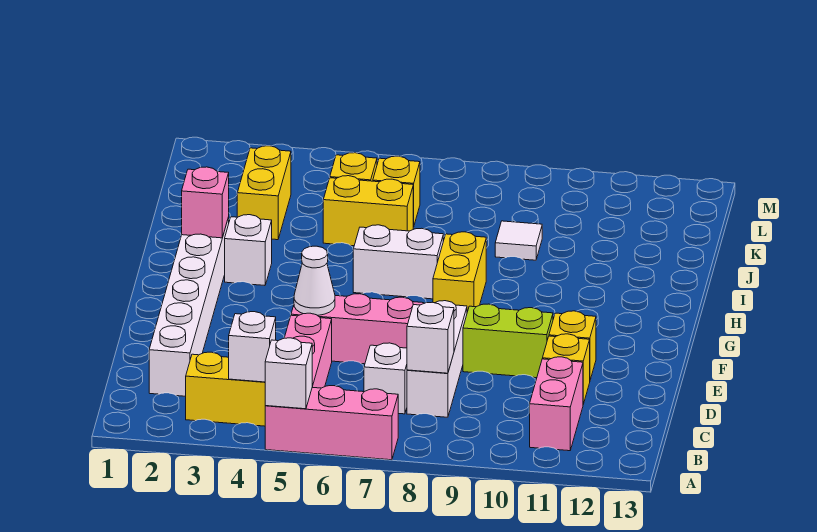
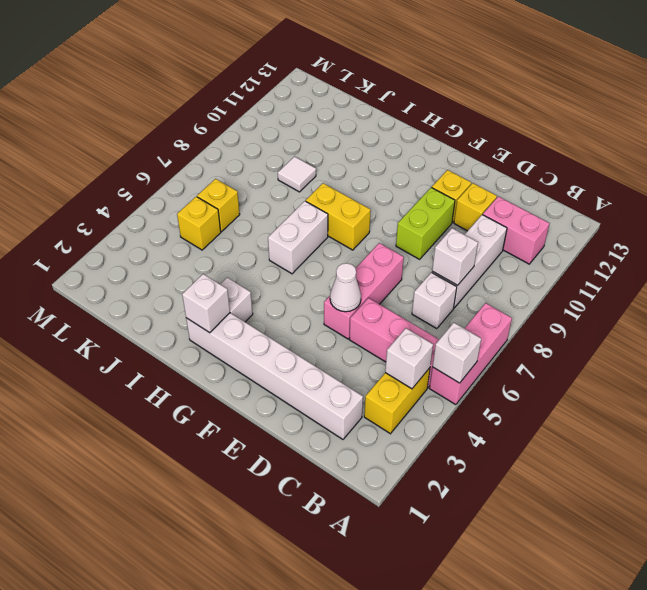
white brick C8:E8 level 1 -> white brick C8:C10 level 1
pink brick H2 level 2 -> white brick H2 level 2
yellow brick J3:K3 level 1 -> none
yellow brick J5:J6 level 1 -> none

